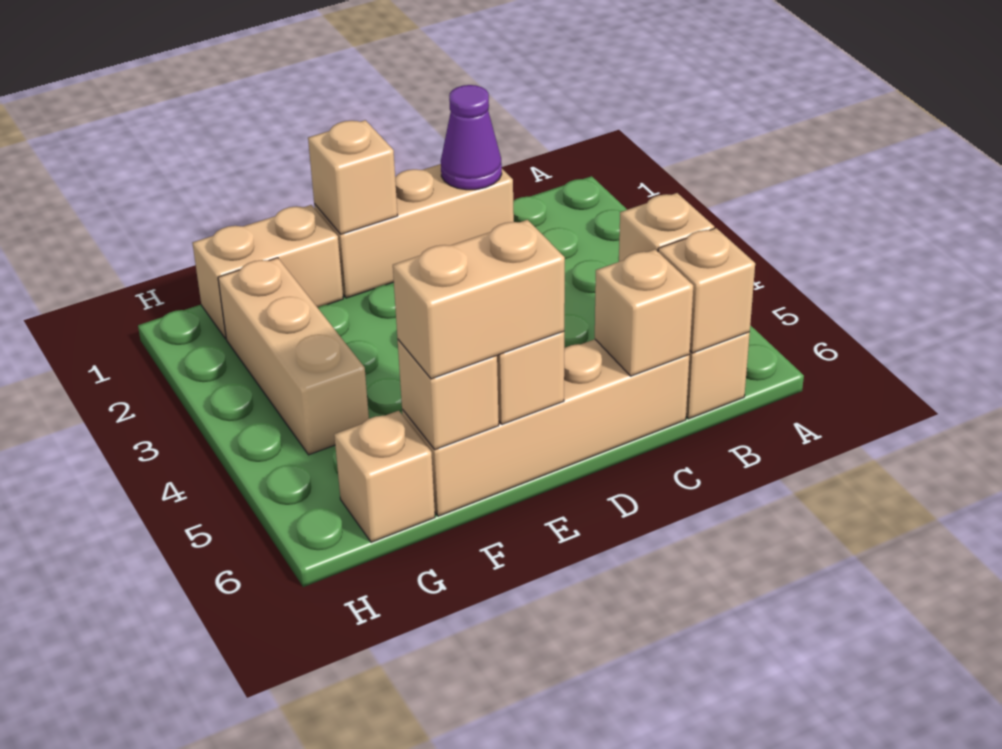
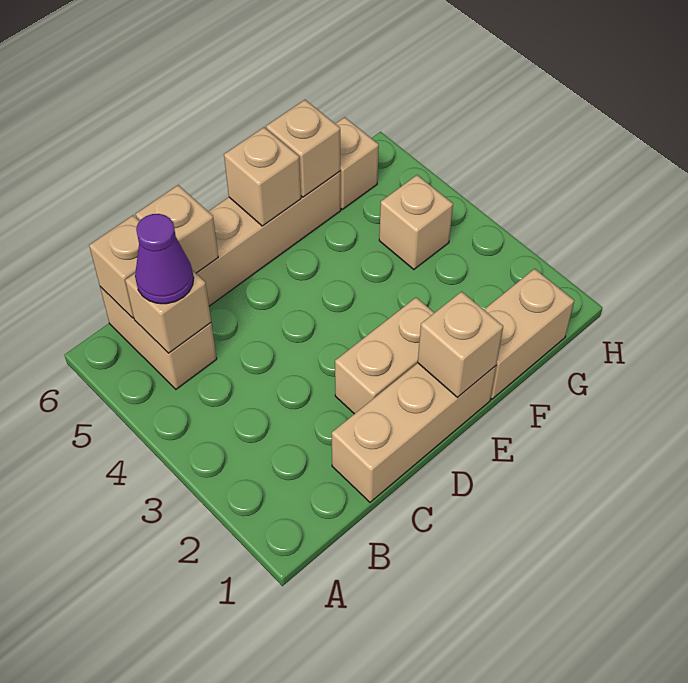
purple cone C1 level 2 -> purple cone B5 level 3
tan brick E6:F6 level 3 -> tan brick D2:E2 level 1
tan brick G2:G4 level 1 -> tan brick G4 level 1

